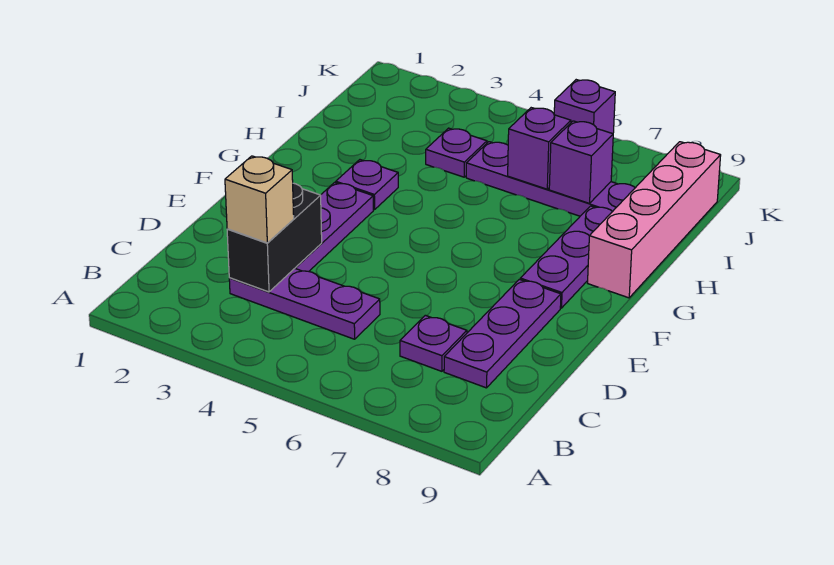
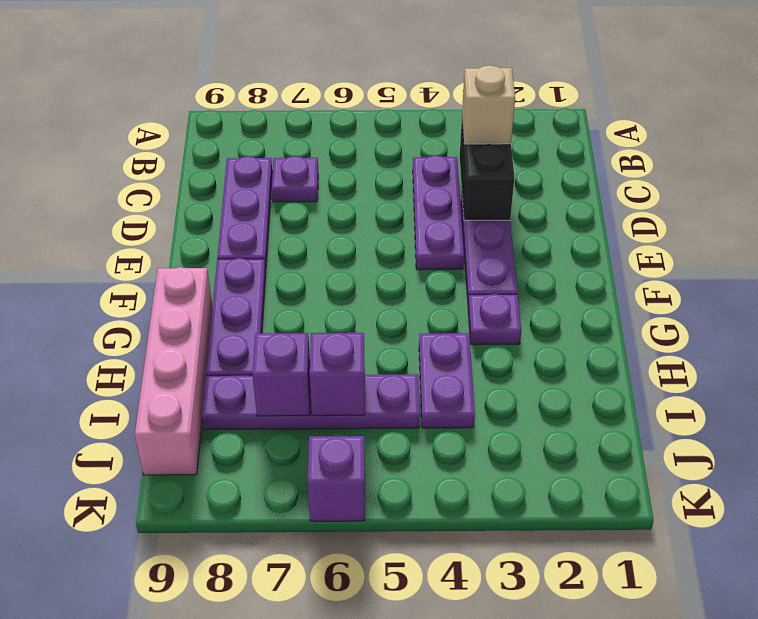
purple plate C3:C5 level 1 -> purple plate C4:E4 level 1
purple plate I4 level 1 -> purple plate H4:I4 level 1

